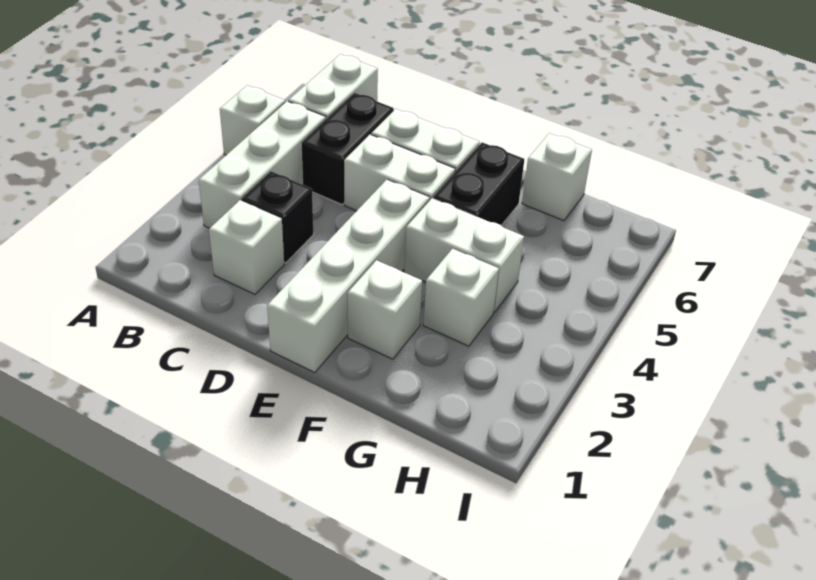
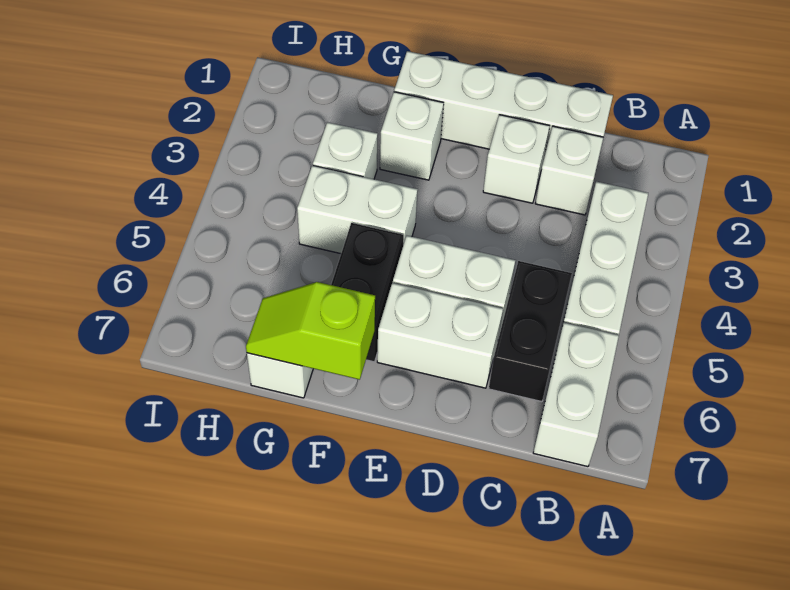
white brick A5 level 1 -> white brick D2 level 1
black brick C3 level 1 -> none
white brick E1:E4 level 1 -> white brick C1:F1 level 1
none -> lime slope F7:G7 level 2 top F

